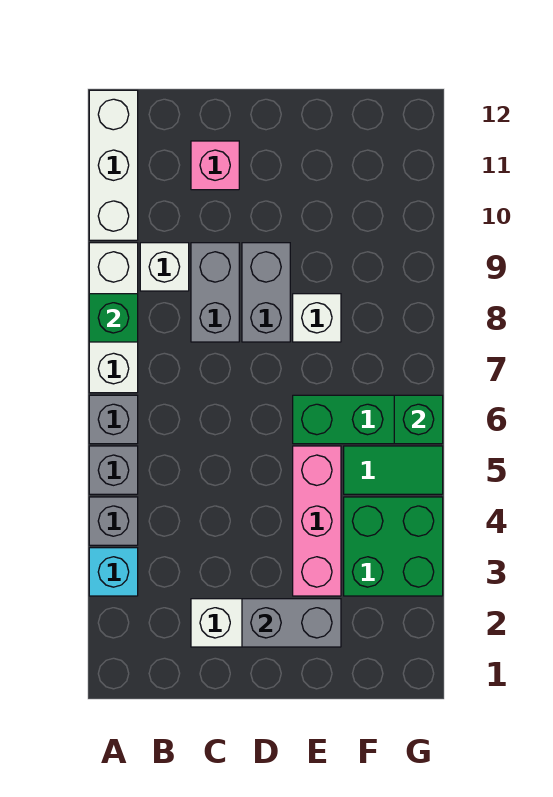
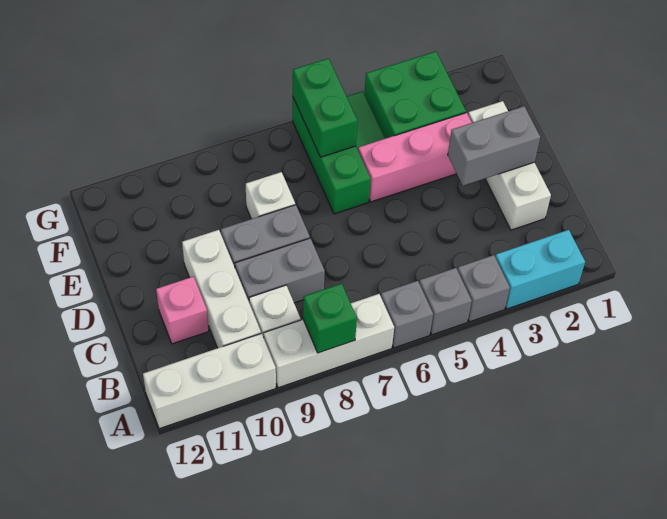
cyan brick A3 level 1 -> cyan brick A2:A3 level 1
none -> white brick B10:D10 level 1
grey brick D2:E2 level 2 -> grey brick D2:D3 level 2
green brick G6 level 2 -> green brick F6:G6 level 2

